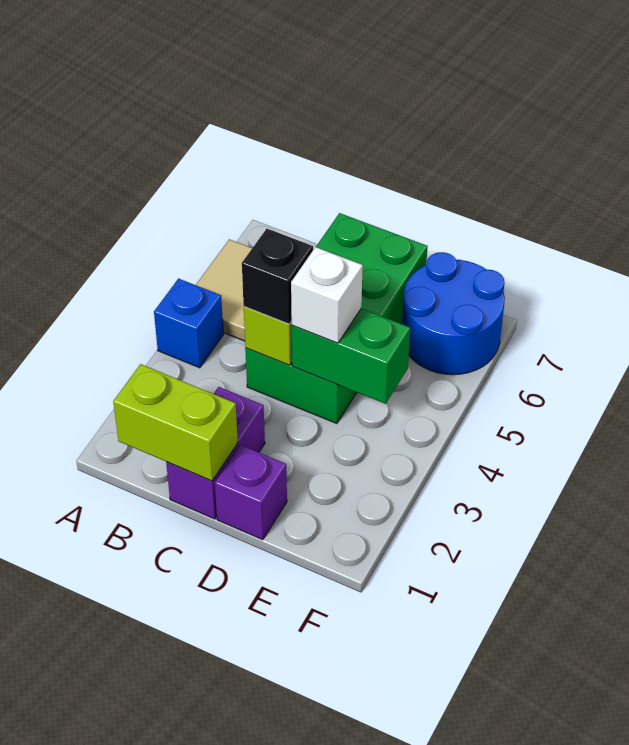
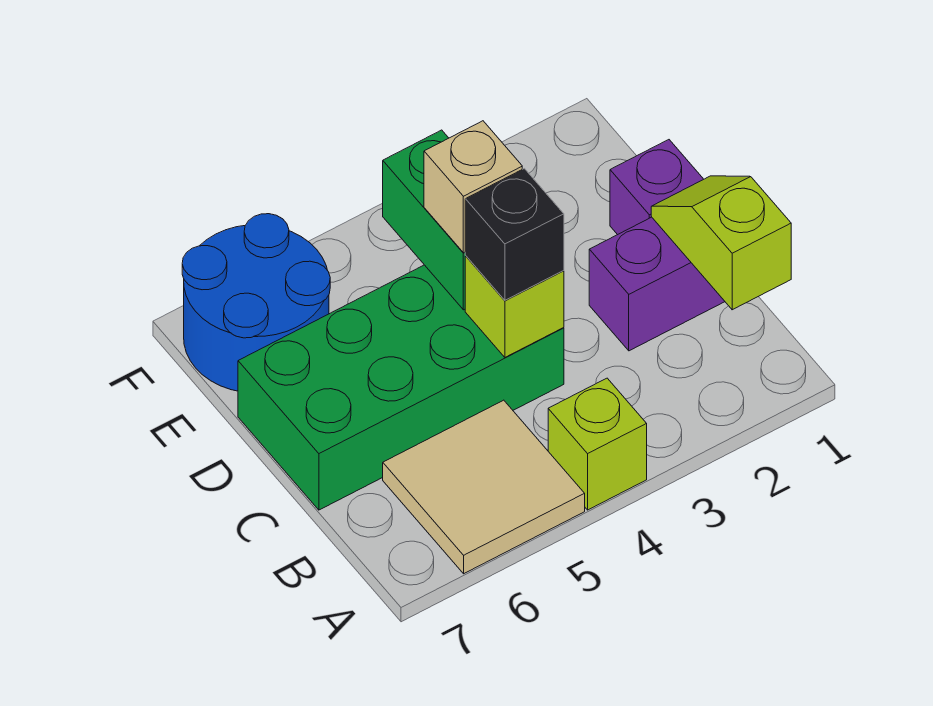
blue brick A4 level 1 -> lime brick A4 level 1
lime brick B1:C1 level 2 -> lime slope B1:C1 level 2 top B
white brick D4 level 3 -> tan brick D4 level 3

